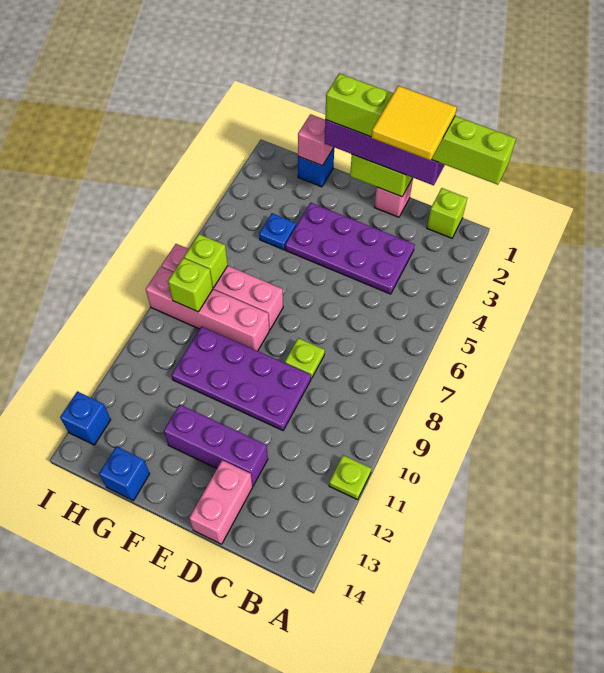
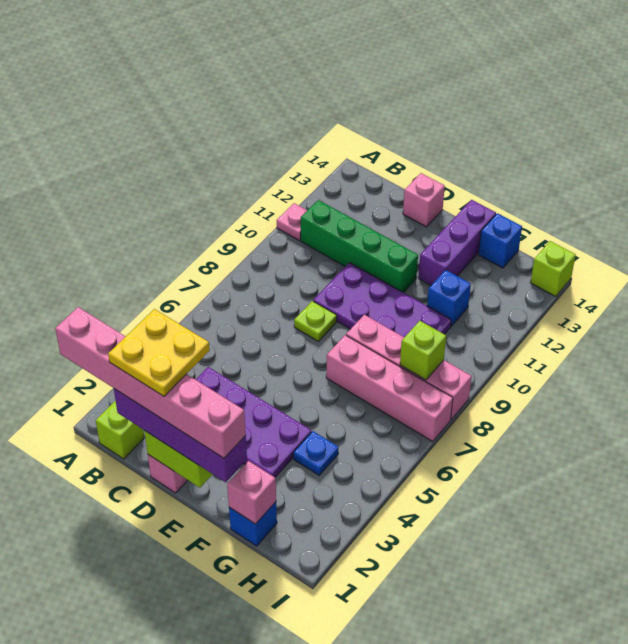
lime brick A1:F1 level 4 -> pink brick A1:F1 level 4
lime plate A11 level 1 -> pink plate A11 level 1
none -> green brick B11:E11 level 1
yellow tile C1:D2 level 5 -> yellow plate C1:D2 level 5
purple brick D12:F12 level 1 -> purple brick F12:F14 level 1
pink brick D13:D14 level 1 -> pink brick D14 level 1
lime brick H7 level 2 -> lime brick I14 level 1
blue brick I13 level 1 -> blue brick G11 level 1

